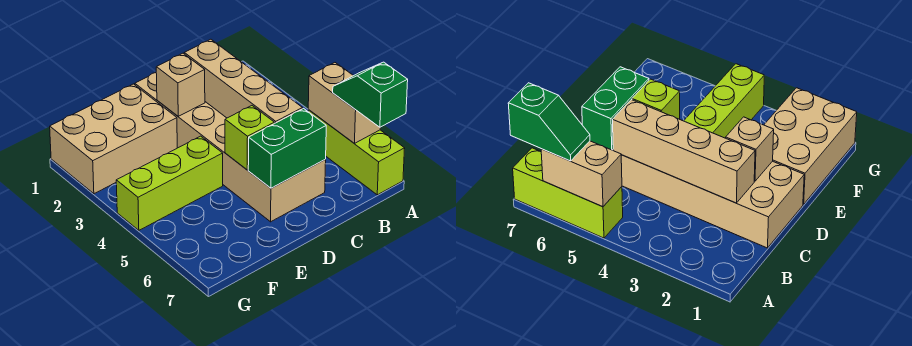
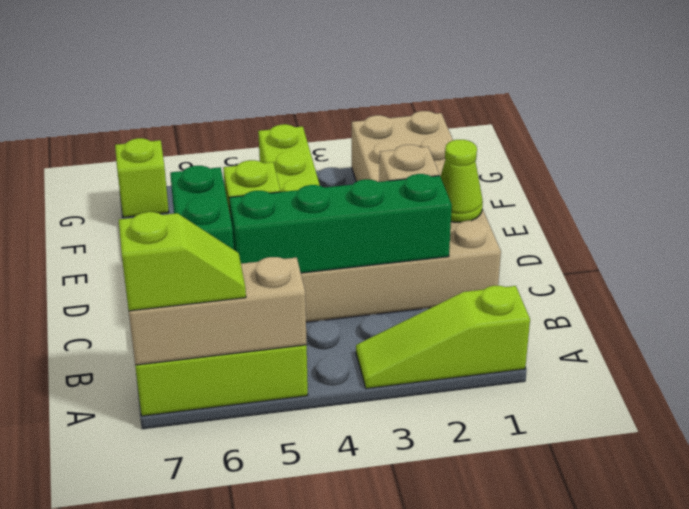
none -> lime slope A1:A3 level 1 top 1
tan brick A5:A6 level 2 -> tan brick A5:A7 level 2
green slope A6:A7 level 3 top 7 -> lime slope A6:A7 level 3 top 7
tan brick C2:C5 level 2 -> green brick C2:C5 level 2
none -> lime cone D1 level 2
none -> lime brick G7 level 1

